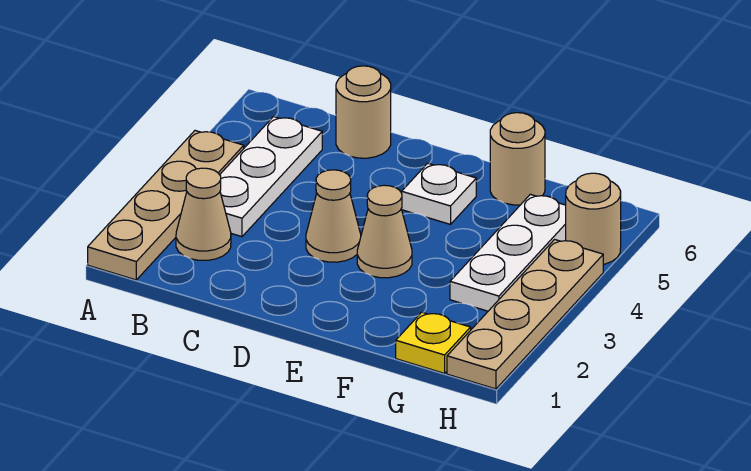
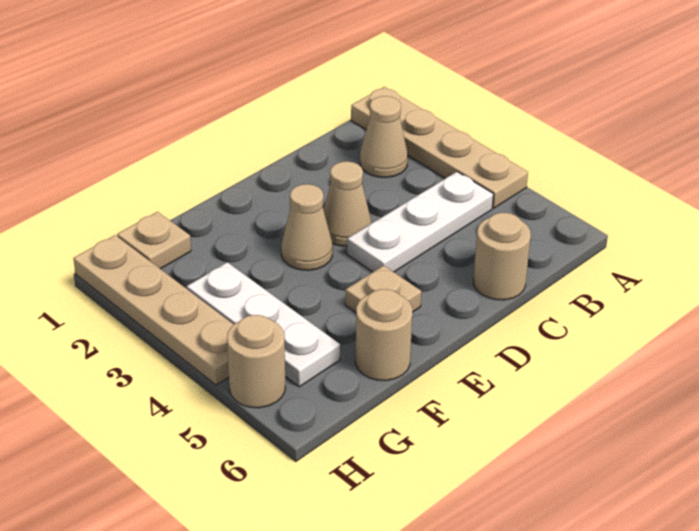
white plate B3:B5 level 1 -> white plate B4:D4 level 1
white plate E5 level 1 -> tan plate E5 level 1
yellow plate G1 level 1 -> tan plate G1 level 1

